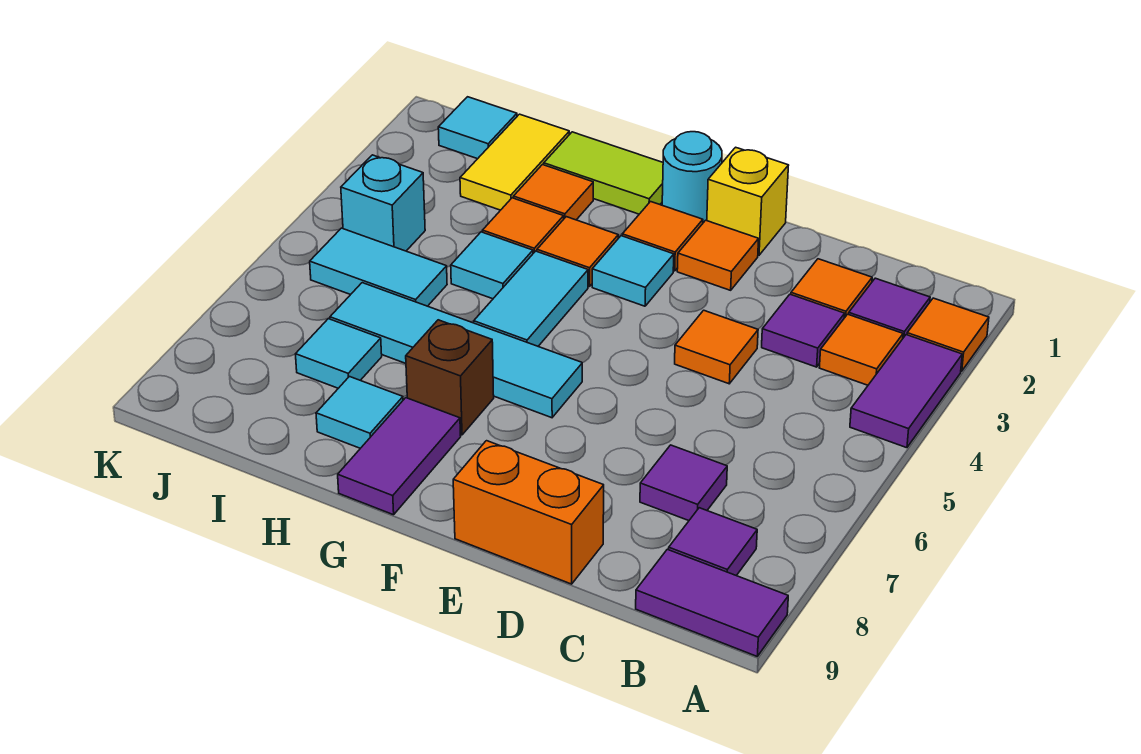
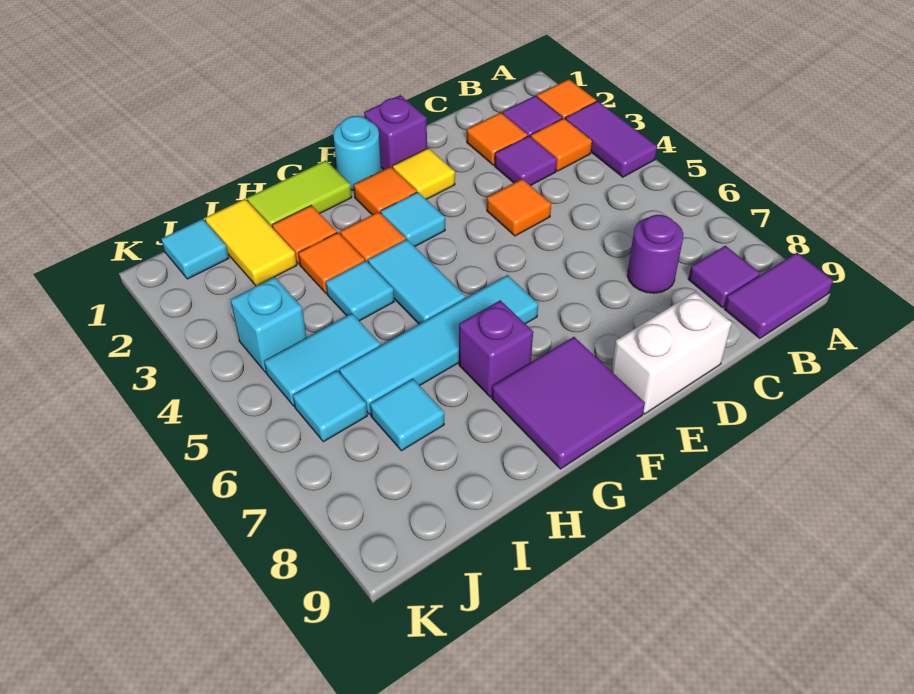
purple tile C7 level 1 -> purple round brick C7 level 1
orange brick D9:E9 level 1 -> white brick D9:E9 level 1
yellow brick E1 level 1 -> purple brick E1 level 1
orange tile E2 level 1 -> yellow tile E2 level 1
brown brick G7 level 1 -> purple brick G7 level 1
purple tile G8:G9 level 1 -> purple tile F8:G9 level 1
cyan tile H8 level 1 -> cyan tile J6 level 1

